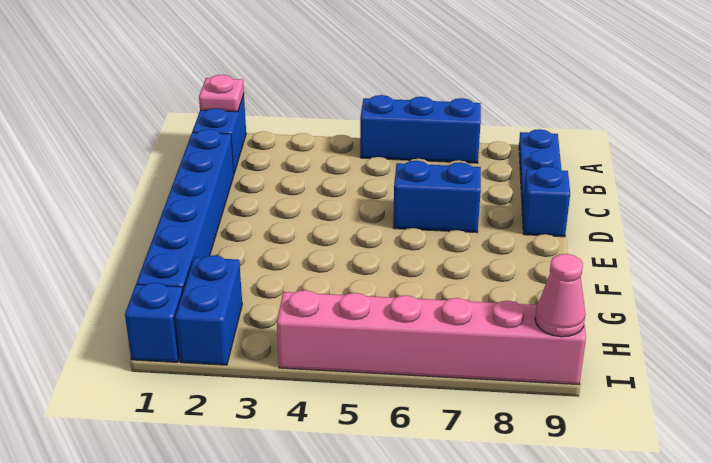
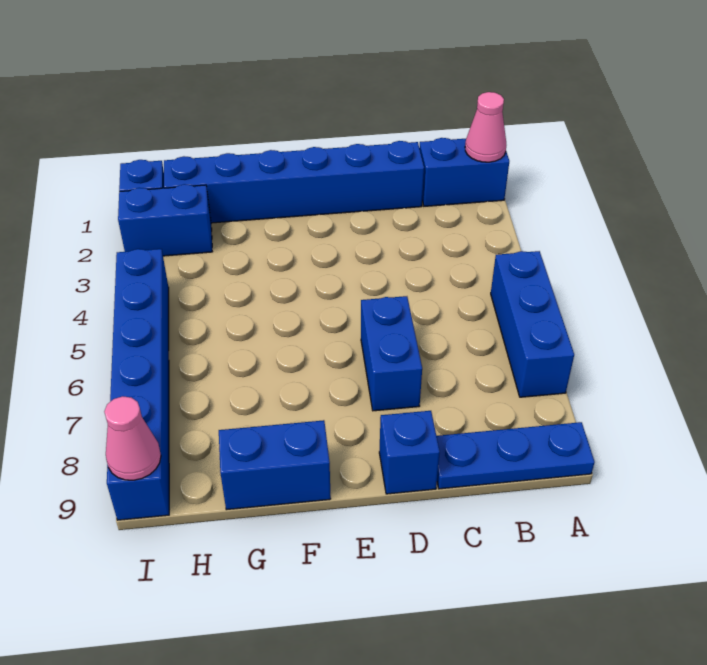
pink plate A1 level 2 -> pink cone A1 level 2
none -> blue brick F9:G9 level 1
pink brick I4:I9 level 1 -> blue brick I4:I9 level 1

